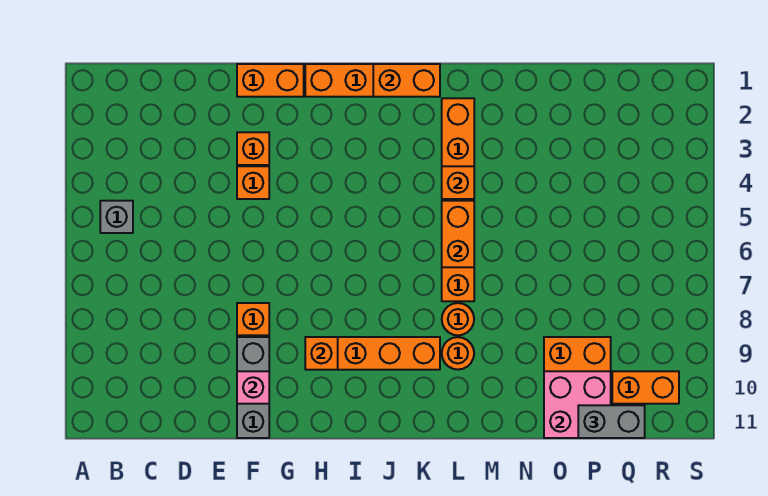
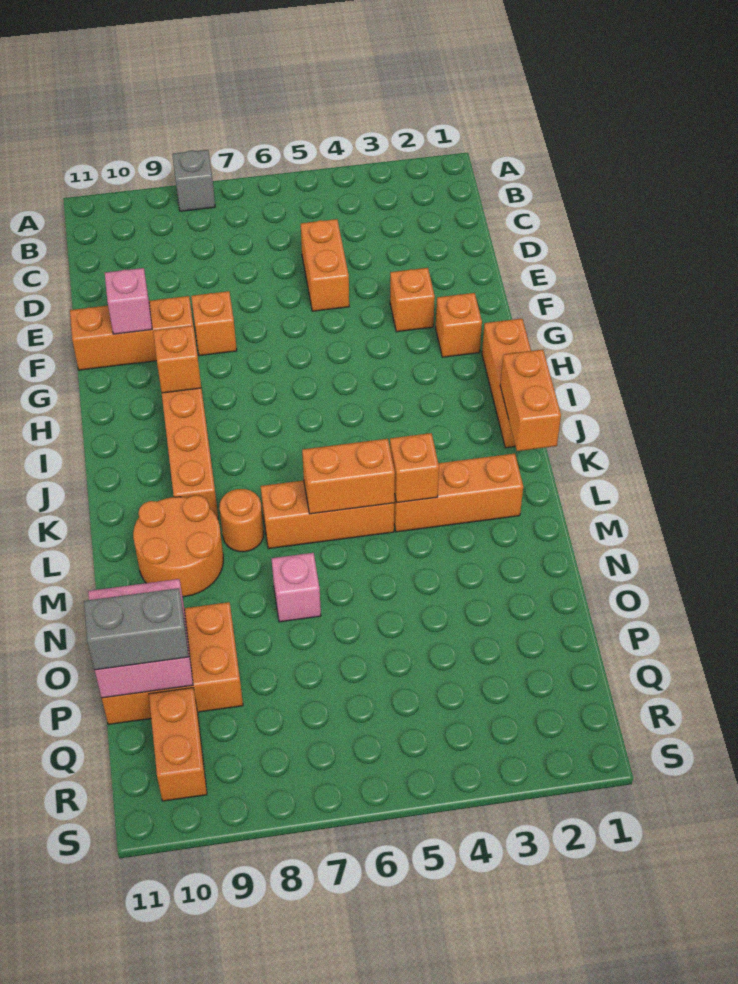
grey brick B5 level 1 -> grey brick A8 level 1
orange brick F1:G1 level 1 -> orange brick D5:E5 level 1
orange brick F4 level 1 -> orange brick G2 level 1
grey brick F9:F11 level 1 -> orange brick F9:F11 level 1
orange round brick L9 level 1 -> orange round brick L9:M10 level 1
none -> pink brick N7 level 1
grey brick P11:Q11 level 3 -> grey brick P10:P11 level 3

